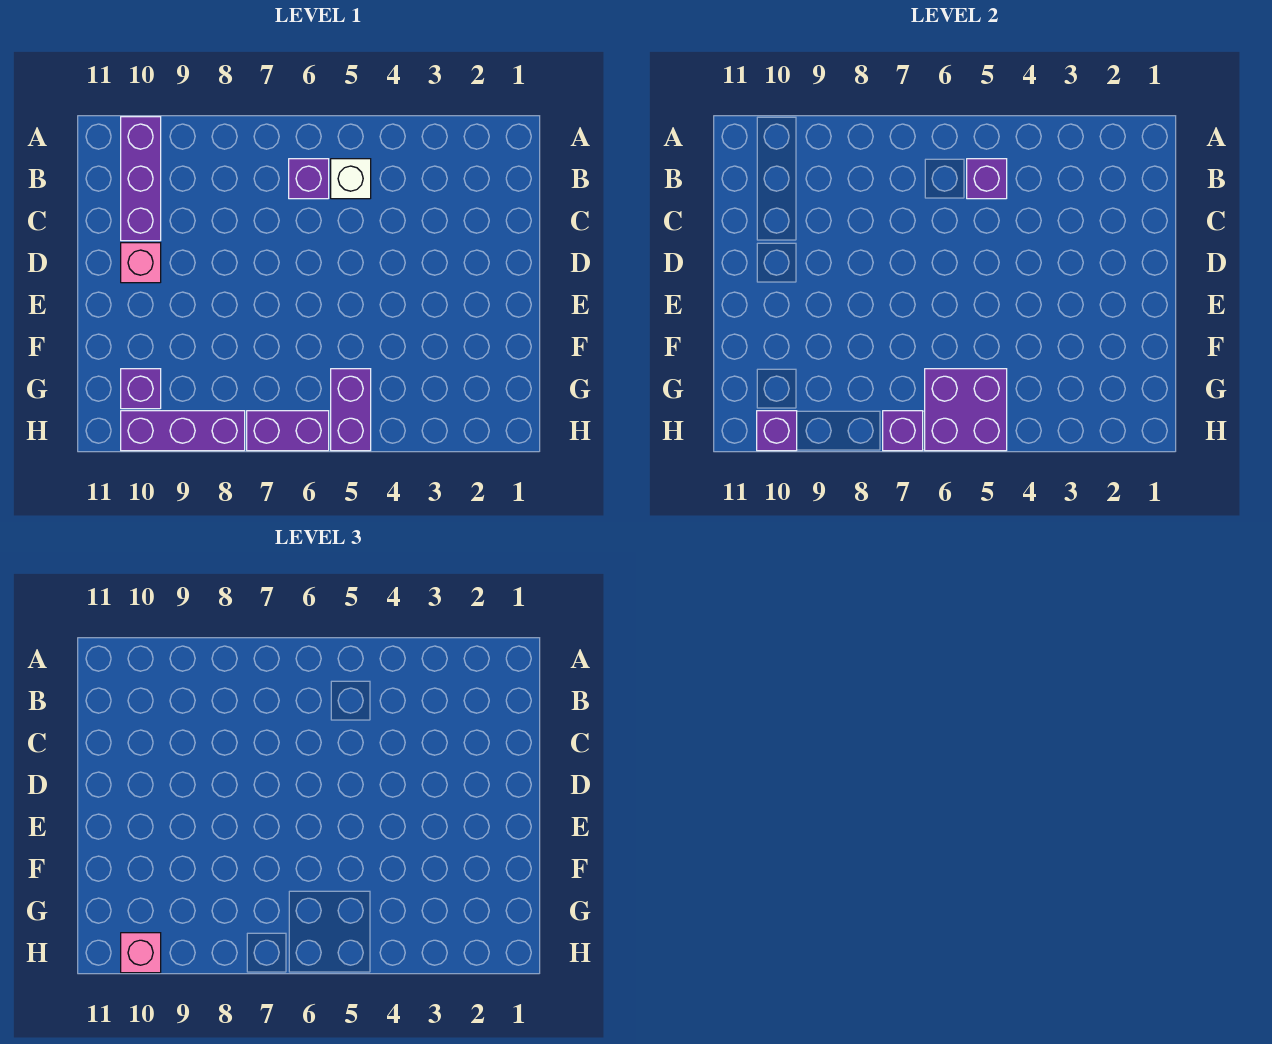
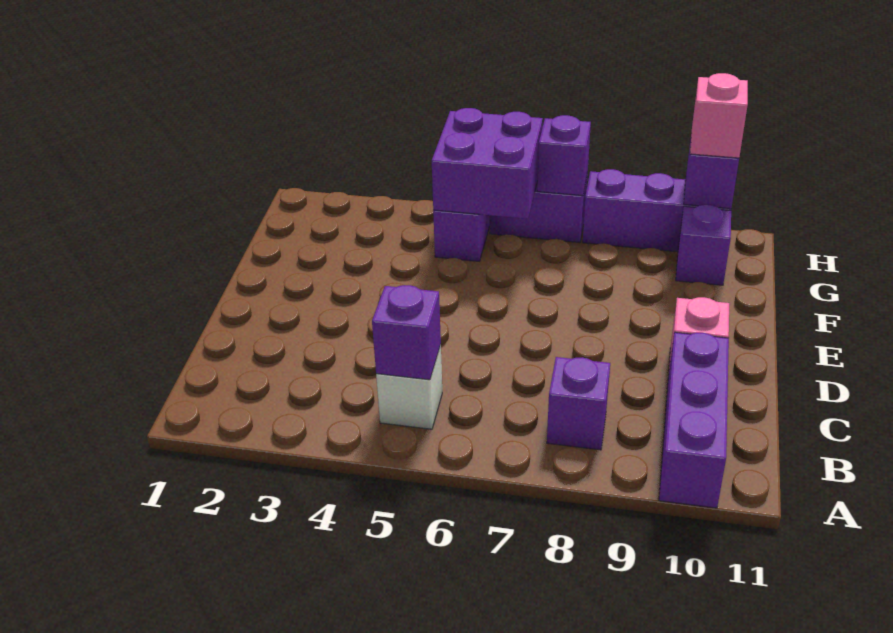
purple brick B6 level 1 -> purple brick B8 level 1

